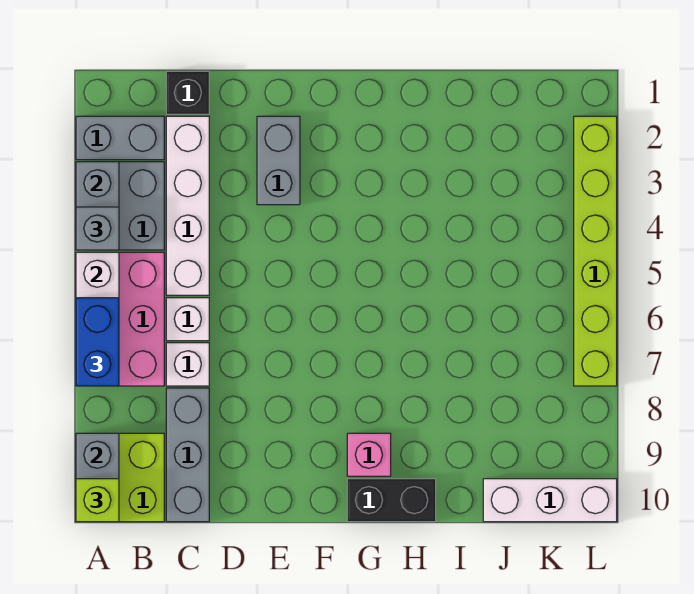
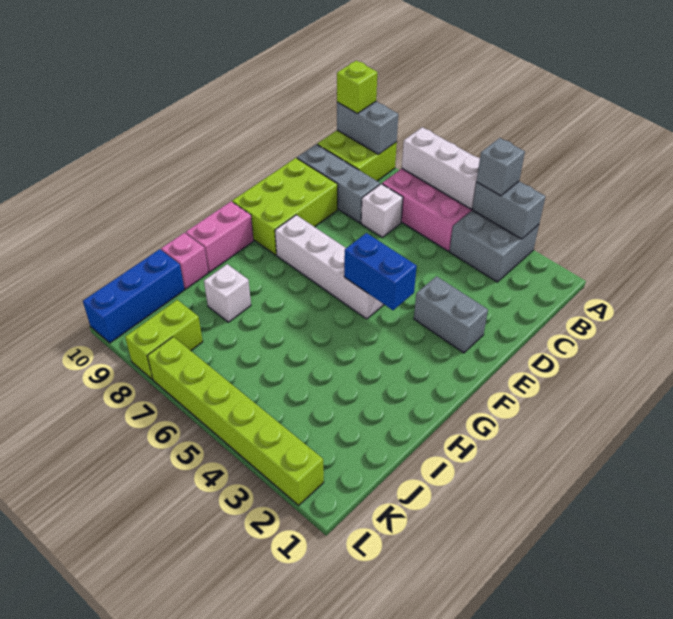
grey brick A2:B2 level 1 -> none
blue brick A6:A7 level 3 -> blue brick F4:F5 level 2
black brick C1 level 1 -> none
white brick C2:C5 level 1 -> white brick F5:F8 level 1
white brick C6 level 1 -> white brick I8 level 1
none -> lime brick D9:F10 level 1
pink brick G9 level 1 -> pink brick I10 level 1
black brick G10:H10 level 1 -> pink brick G10:H10 level 1
white brick J10:L10 level 1 -> blue brick J10:L10 level 1
none -> lime brick K8:L8 level 1

